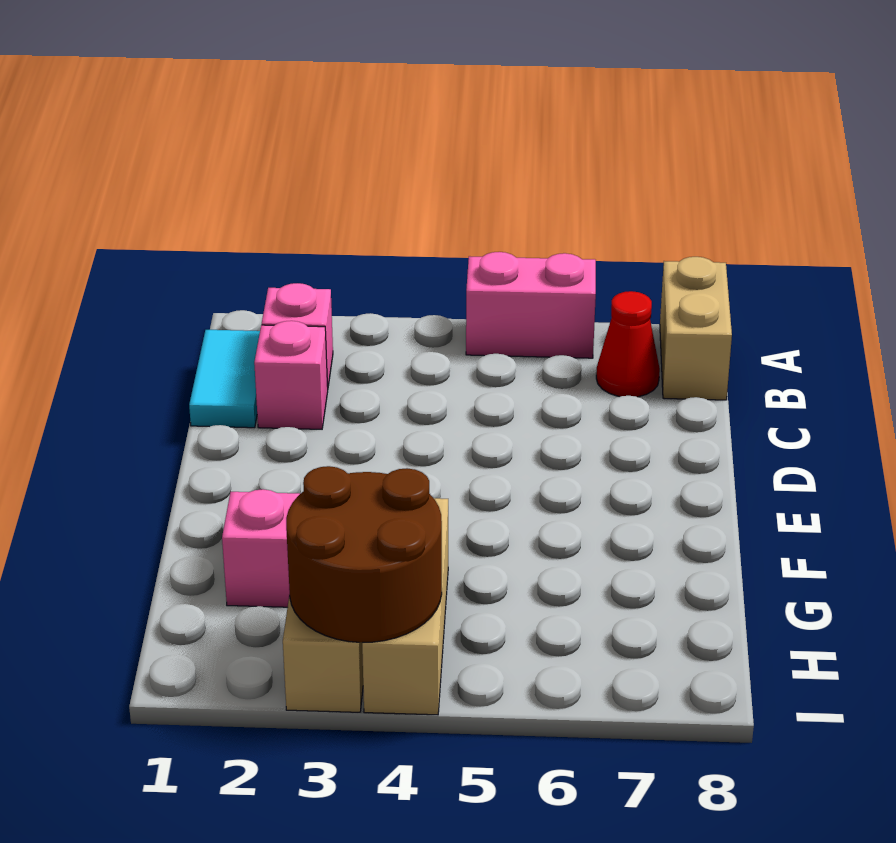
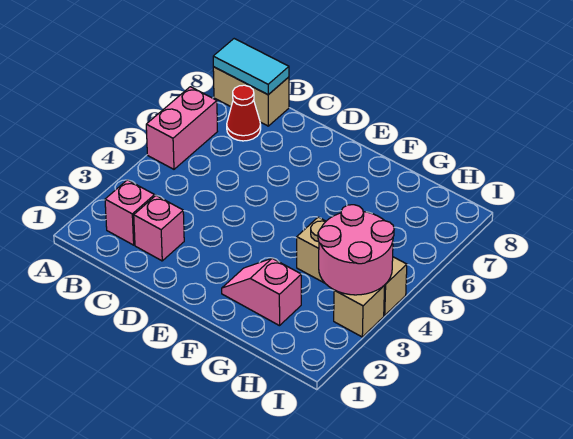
cyan tile B1:C1 level 1 -> cyan tile A8:B8 level 2
brown round brick H3:I4 level 2 -> pink round brick H3:I4 level 2

